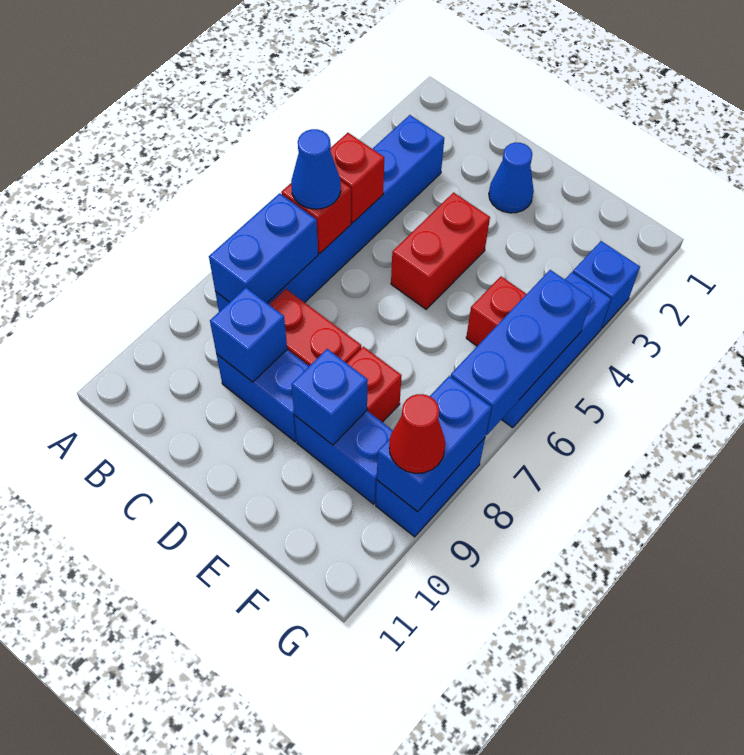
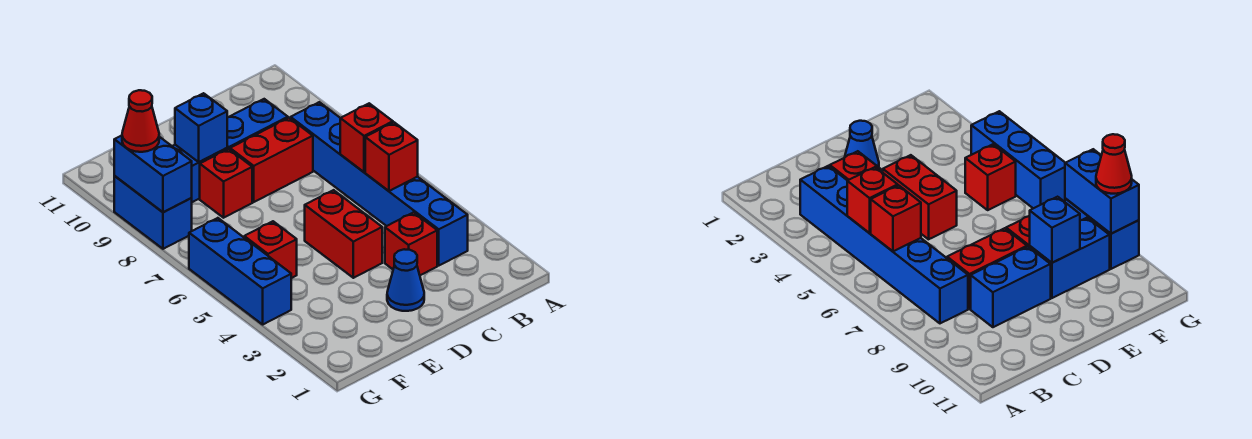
blue cone B6 level 3 -> none
blue brick B7:B8 level 2 -> none
none -> red brick C3 level 1
blue brick C9 level 2 -> none
blue brick G3 level 1 -> none
blue brick G5:G7 level 2 -> none

